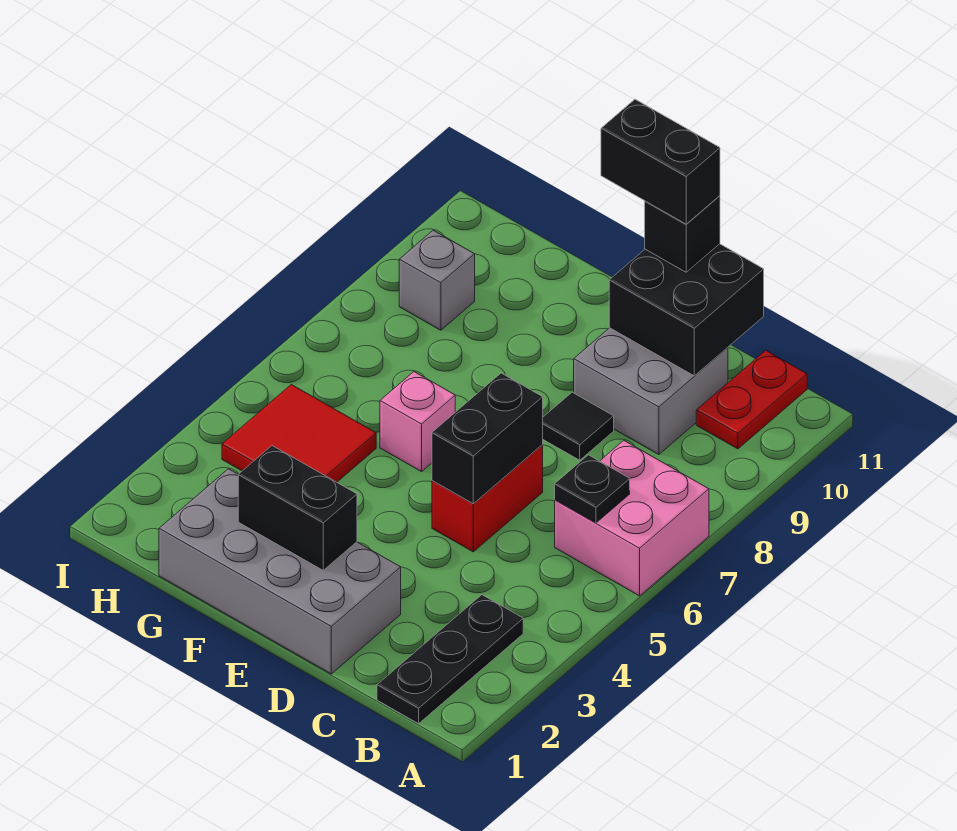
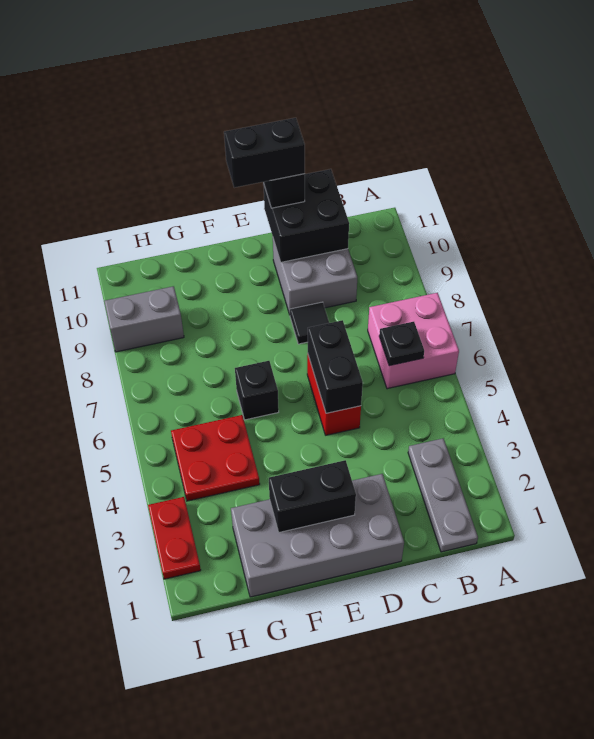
black plate B1:B3 level 1 -> grey plate B1:B3 level 1
red plate B10:B11 level 1 -> red plate I2:I3 level 1
pink brick F6 level 1 -> black brick F6 level 1
red tile G4:H5 level 1 -> red plate G4:H5 level 1
grey brick H9 level 1 -> grey brick H9:I9 level 1

